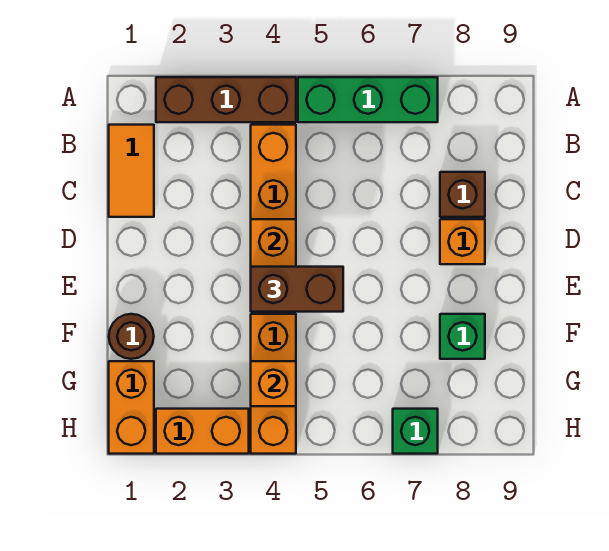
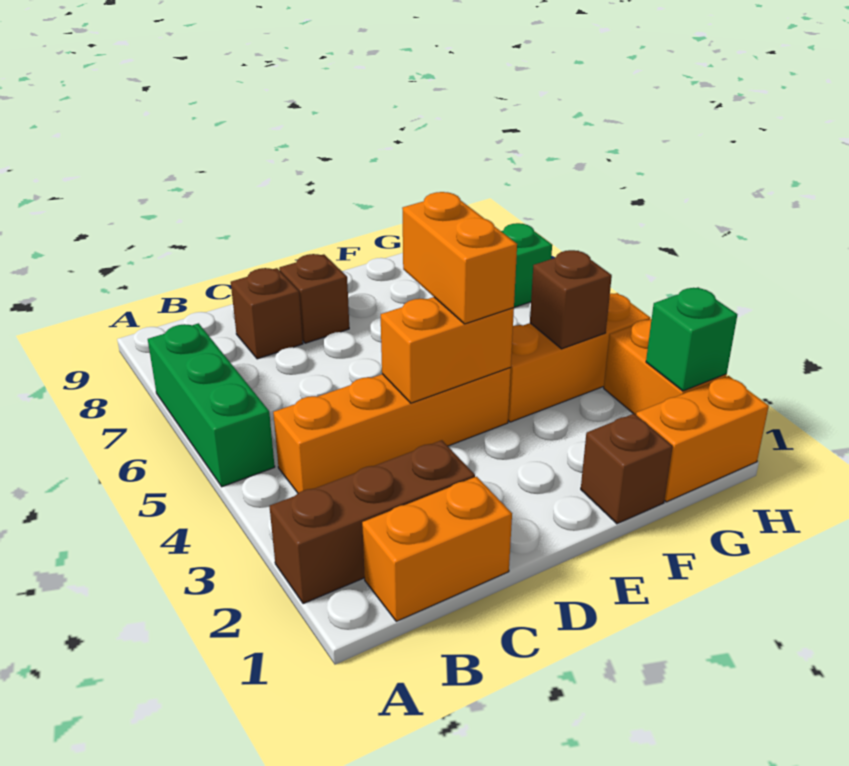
brown brick A2:A4 level 1 -> brown brick A2:C2 level 1
orange tile B1:C1 level 1 -> orange brick B1:C1 level 1
orange brick D8 level 1 -> brown brick D8 level 1
brown brick E4:E5 level 3 -> orange brick E4:E5 level 3
brown round brick F1 level 1 -> brown brick F1 level 1
green brick F8 level 1 -> green brick H2 level 2
orange brick G4 level 2 -> brown brick G4 level 2

